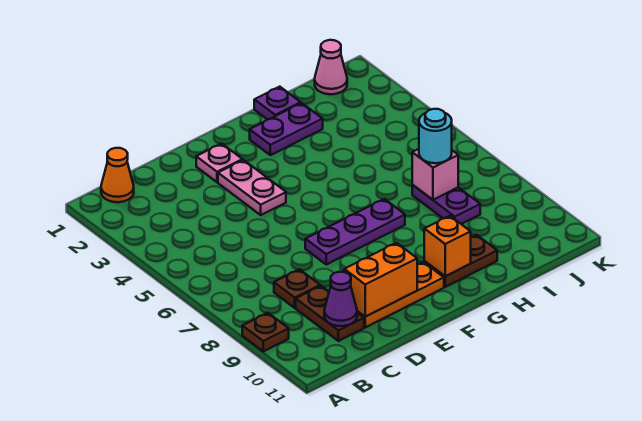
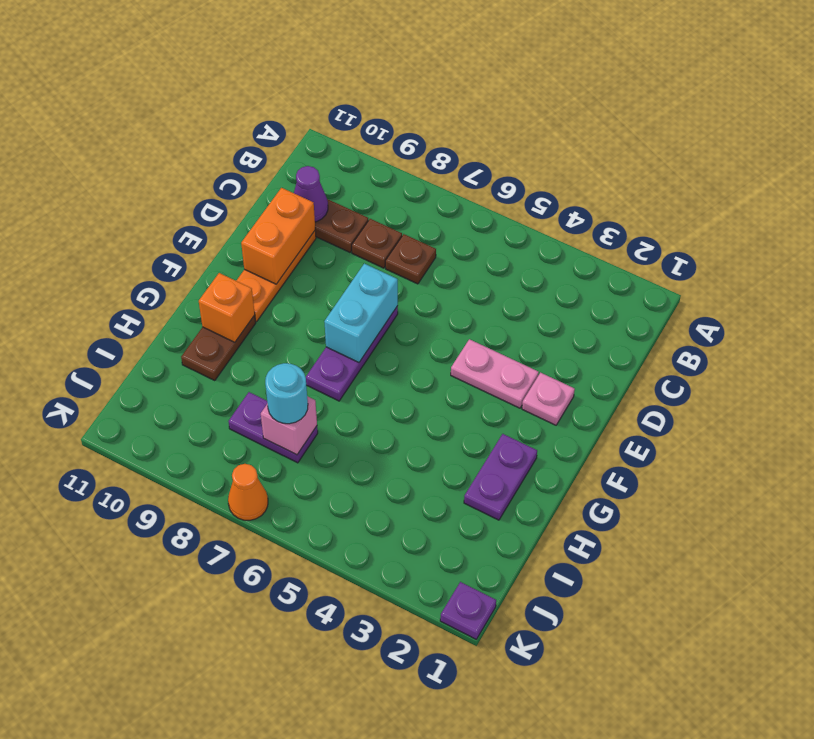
brown plate A9 level 1 -> brown plate C7 level 1
orange cone B1 level 1 -> orange cone K7 level 1
none -> cyan brick E7:F7 level 2
purple plate H1 level 1 -> purple plate K1 level 1
pink cone J1 level 1 -> none

